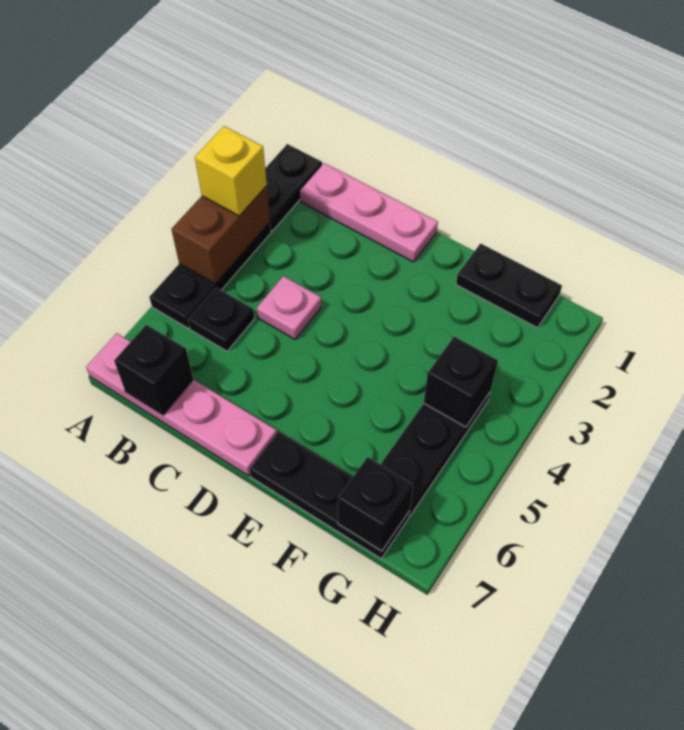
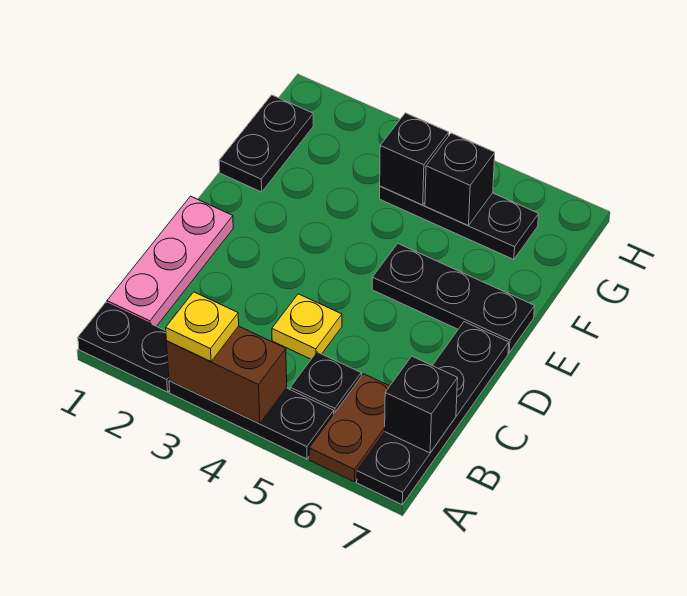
yellow brick A3 level 3 -> yellow plate A3 level 3
none -> brown plate A6:B6 level 1
pink plate A7:D7 level 1 -> black plate A7:D7 level 1
pink plate C4 level 1 -> yellow plate C4 level 1
black plate E7:G7 level 1 -> black plate E5:E7 level 1
black brick G7 level 2 -> black brick G5 level 2

